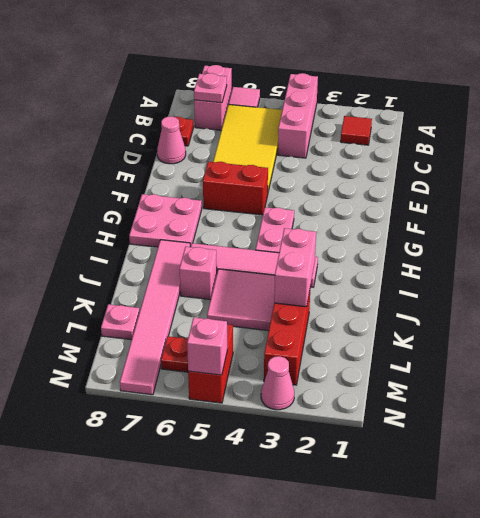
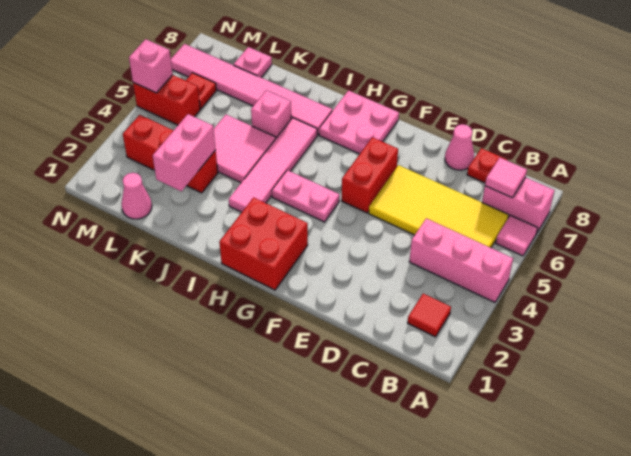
pink plate B7 level 2 -> pink tile B7 level 2
none -> red brick G1:H2 level 1
pink brick J3:K3 level 2 -> pink brick K2:K3 level 2
pink cone N3 level 1 -> pink cone L1 level 1

